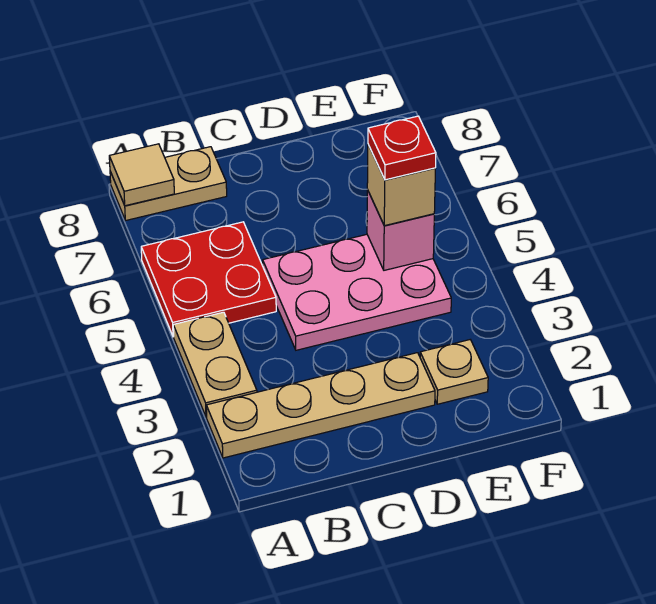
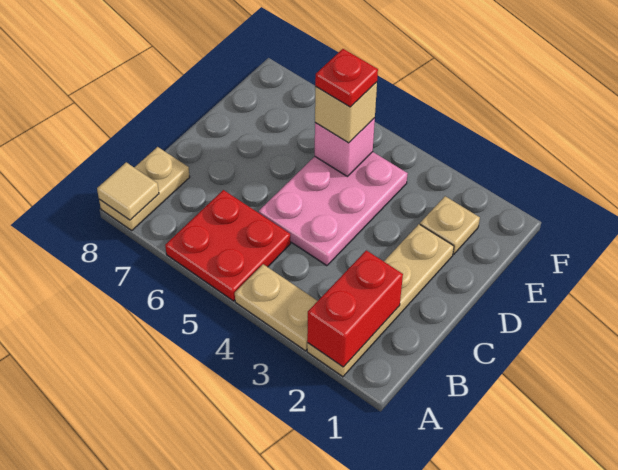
none -> red brick A2:B2 level 2

